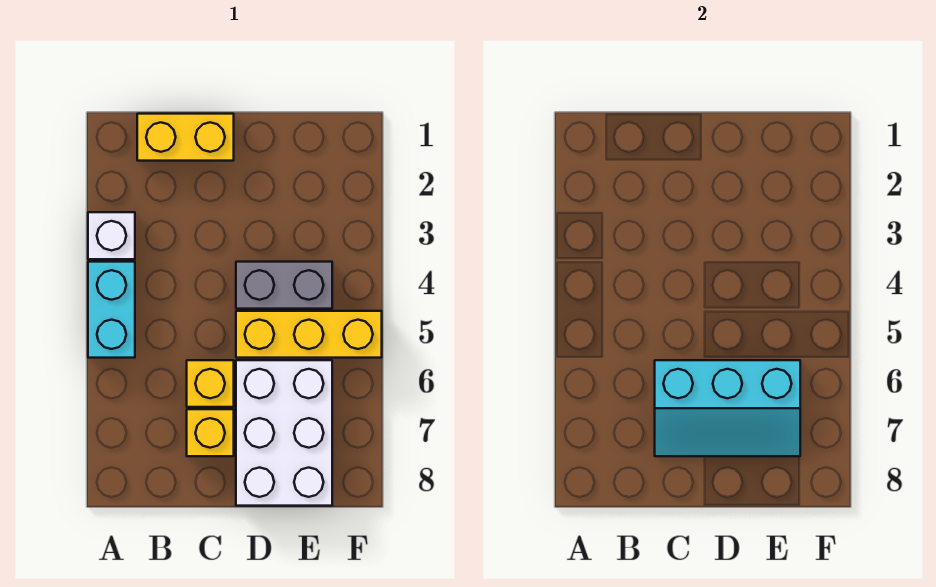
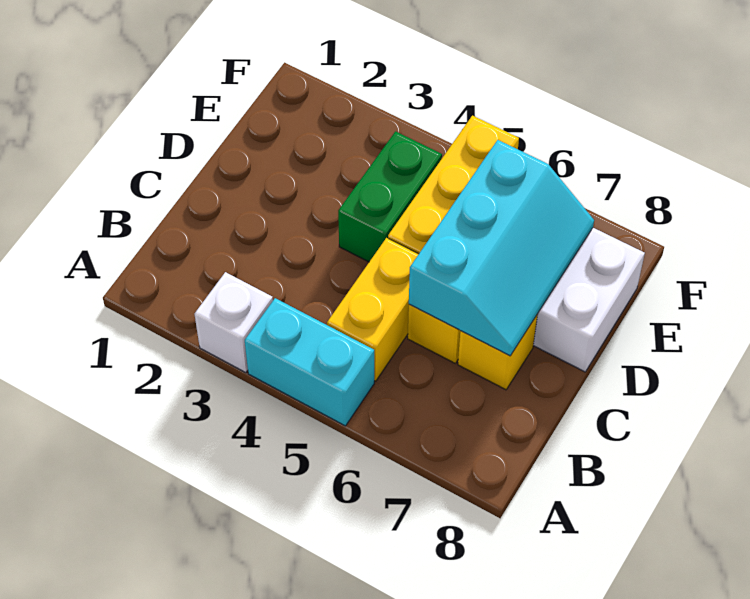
yellow brick B1:C1 level 1 -> yellow brick B5:C5 level 1
grey brick D4:E4 level 1 -> green brick D4:E4 level 1

